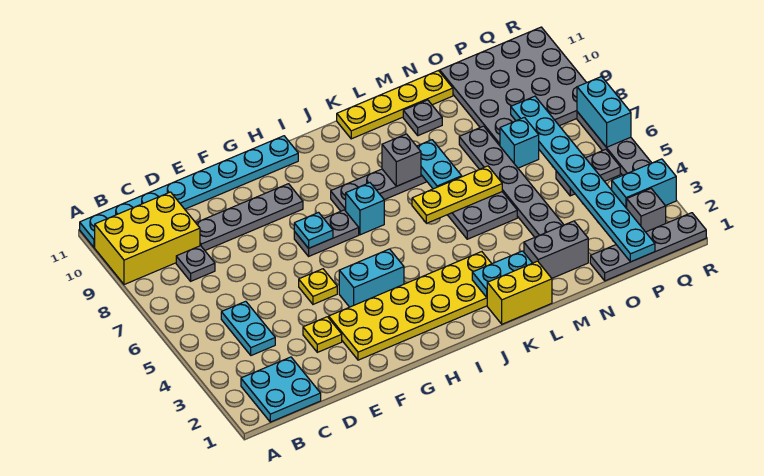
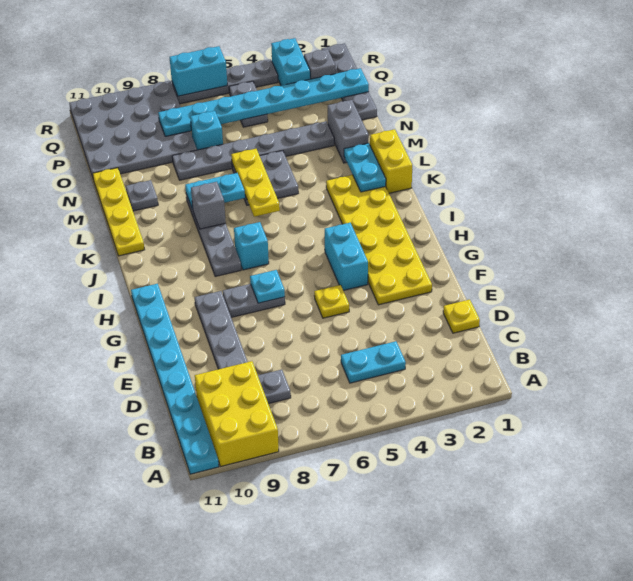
cyan plate B1:C2 level 1 -> none
yellow plate E3 level 1 -> yellow plate D1 level 1
grey plate G7:H7 level 1 -> grey plate G7:G8 level 1

